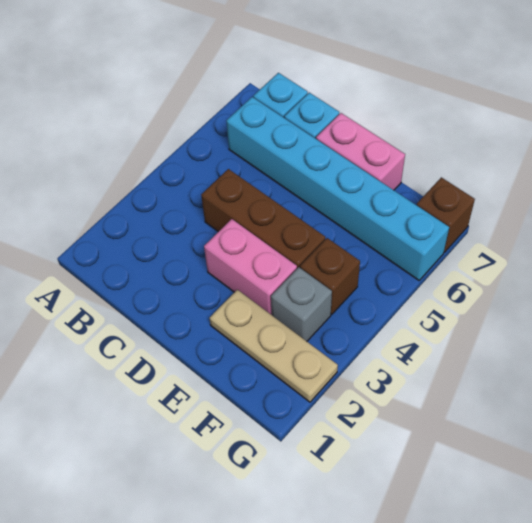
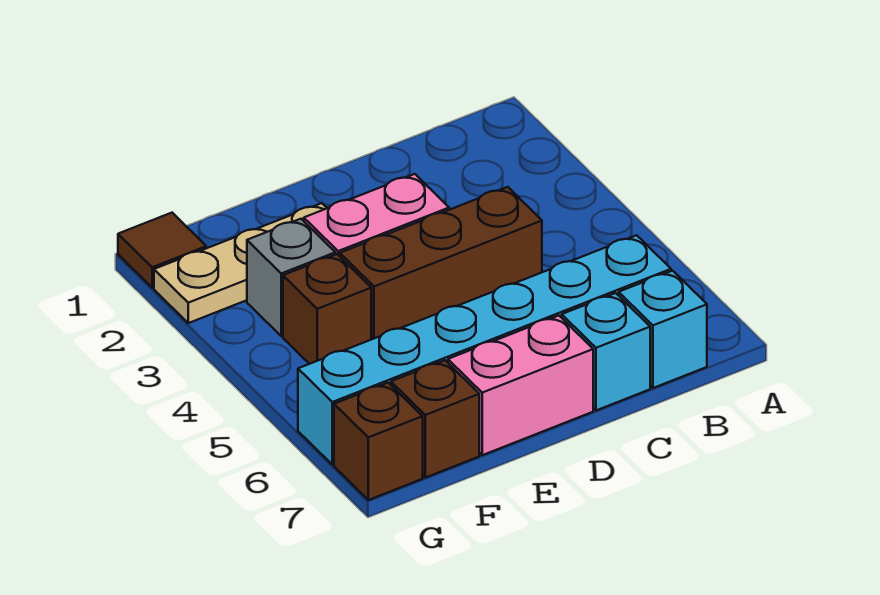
none -> brown brick F7 level 1
none -> brown tile G1 level 1

